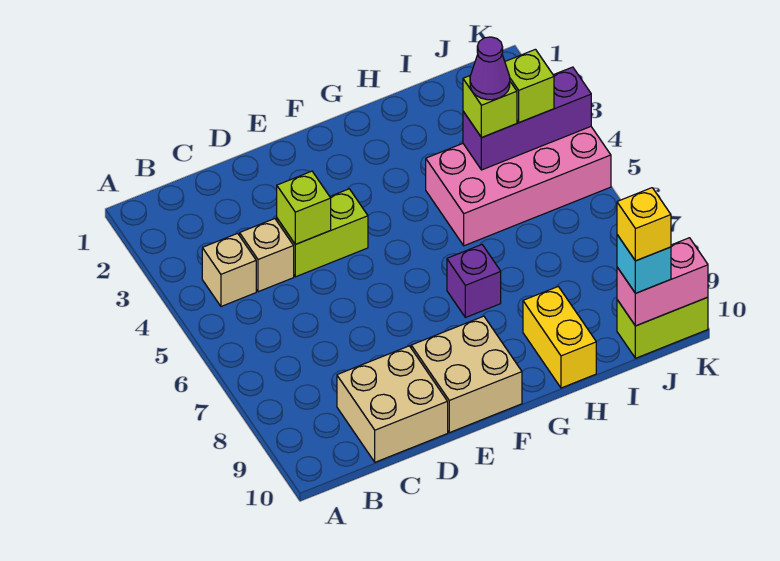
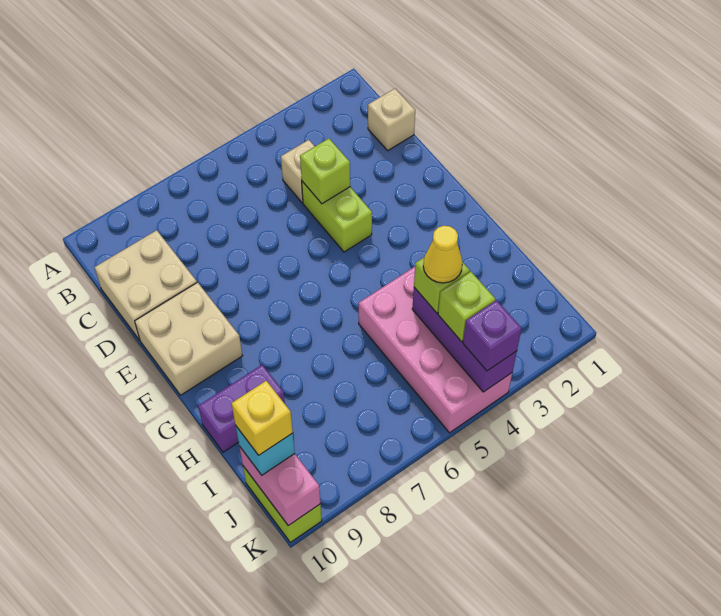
tan brick B4 level 1 -> tan brick C1 level 1
purple brick G7 level 1 -> purple brick K4 level 3
yellow brick H9:H10 level 1 -> purple brick H9:H10 level 1
purple cone I4 level 4 -> yellow cone I4 level 4

